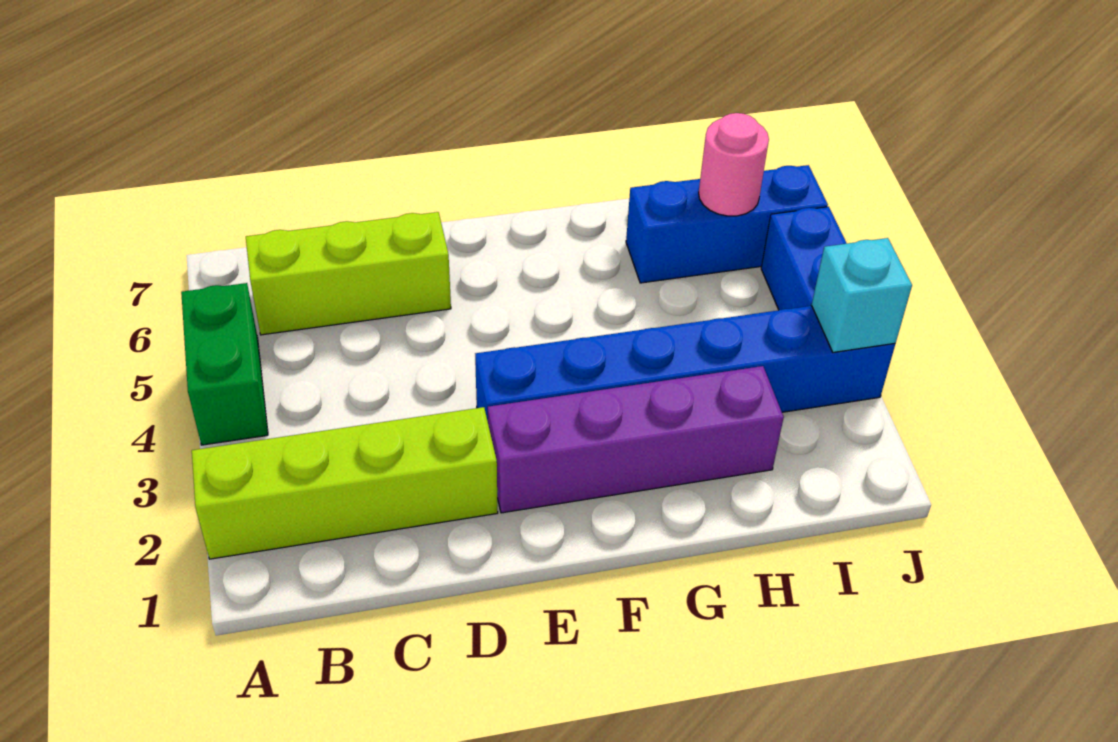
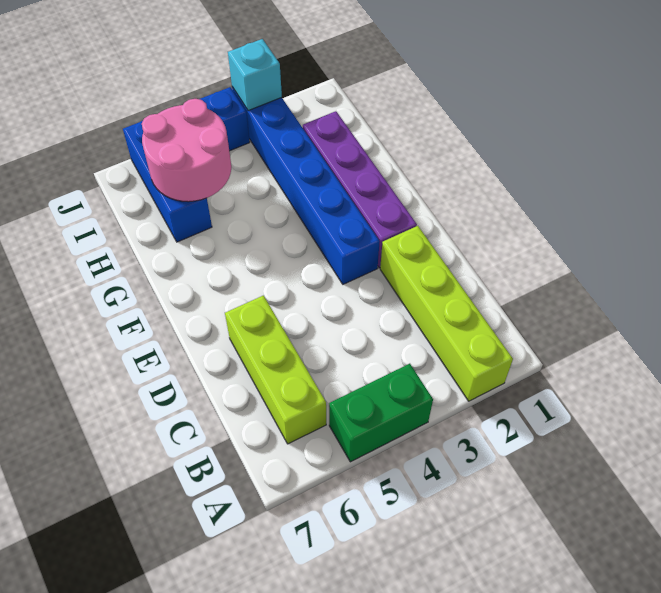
pink round brick I6 level 2 -> pink round brick H5:I6 level 2

